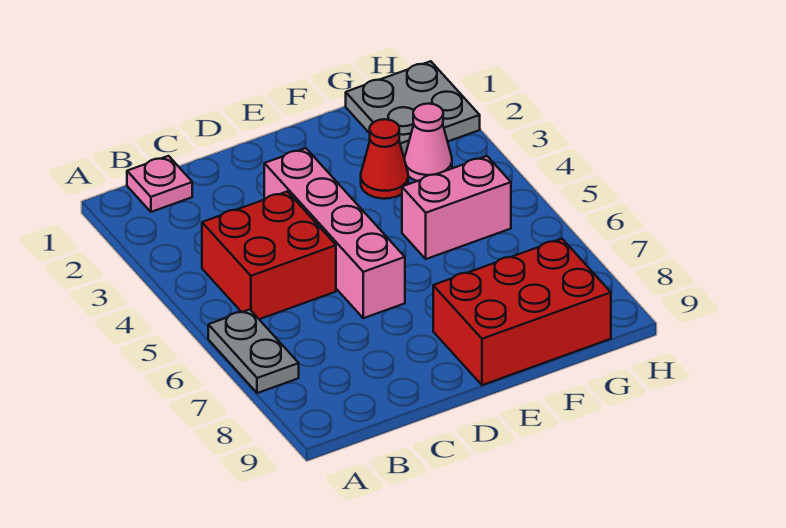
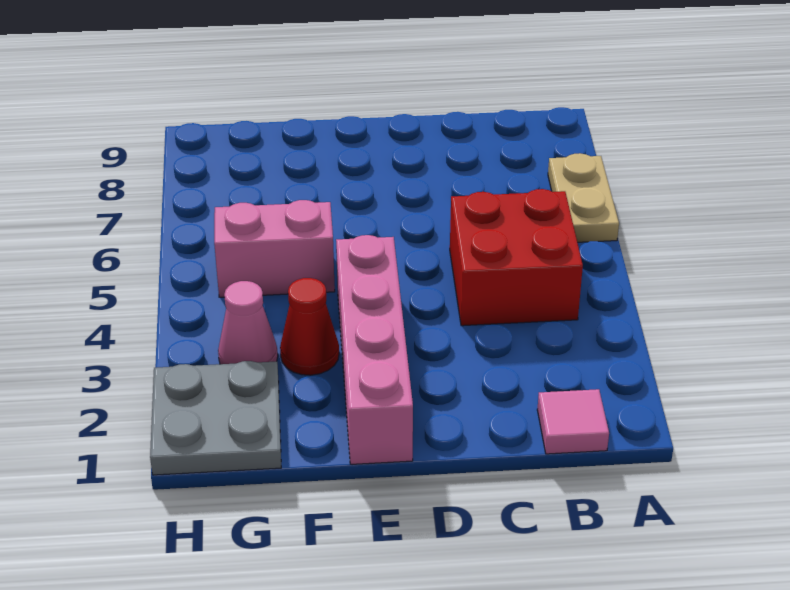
grey plate A6:A7 level 1 -> tan plate A6:A7 level 1
pink plate B1 level 1 -> pink tile B1 level 1
pink brick D3:D6 level 1 -> pink brick E1:E4 level 1
red brick E8:G9 level 1 -> none

